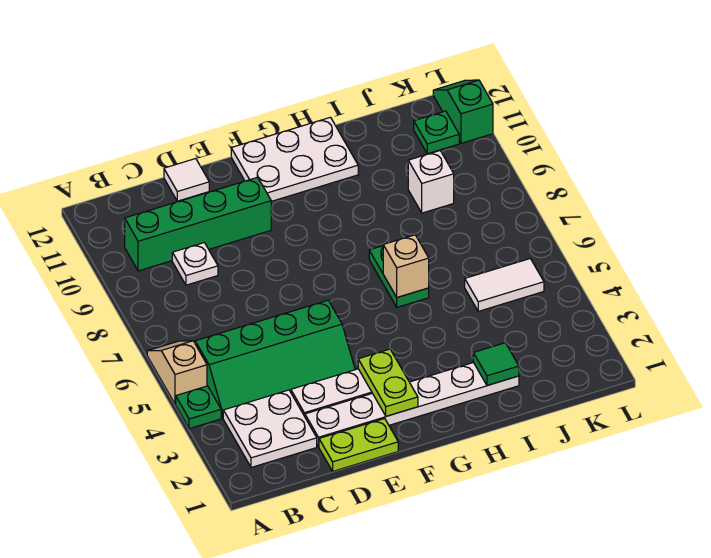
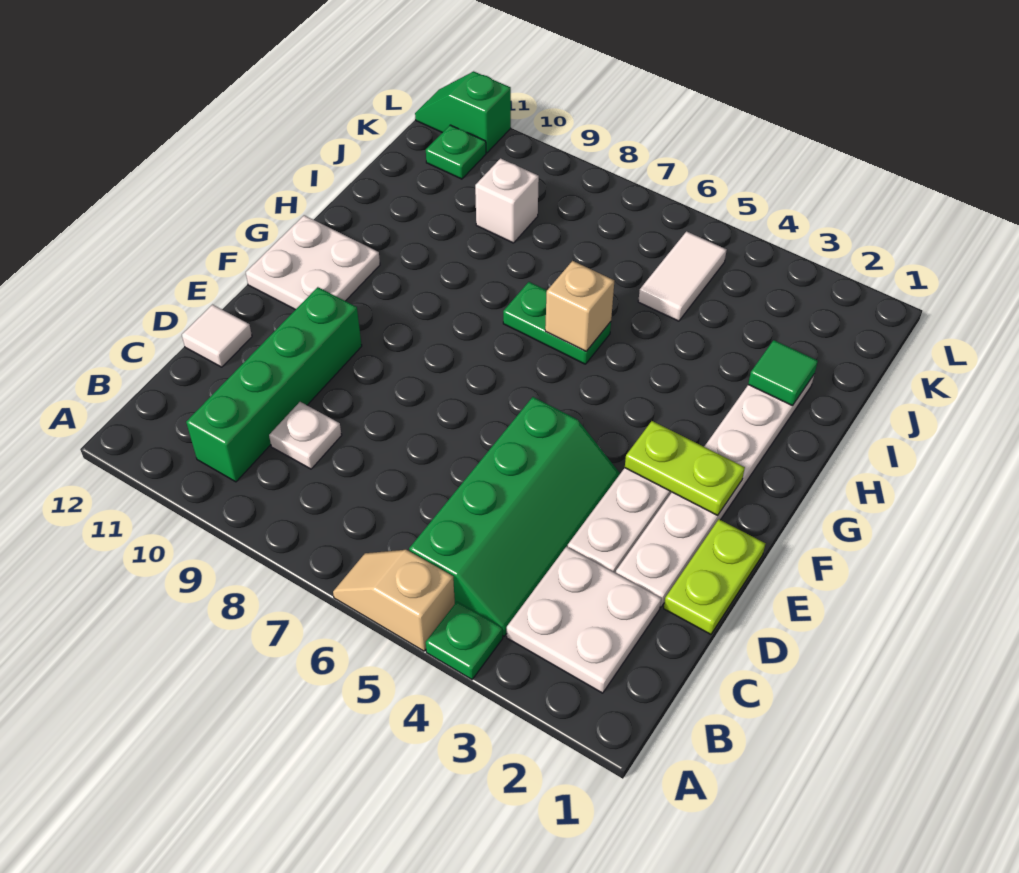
white plate F11:H12 level 1 -> white plate F11:G12 level 1

